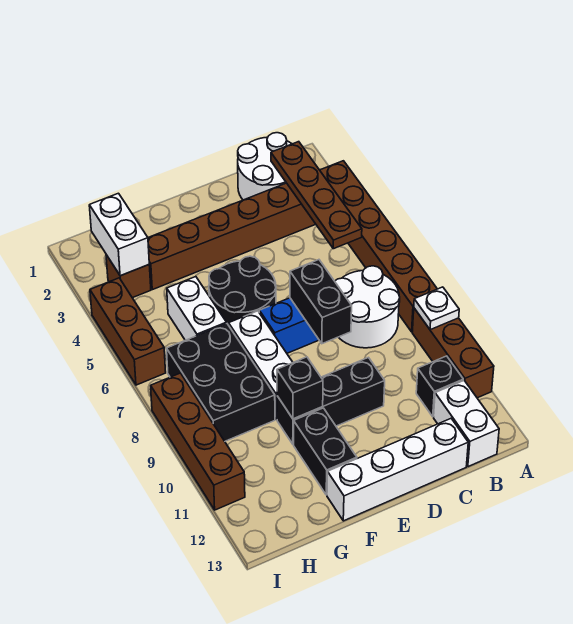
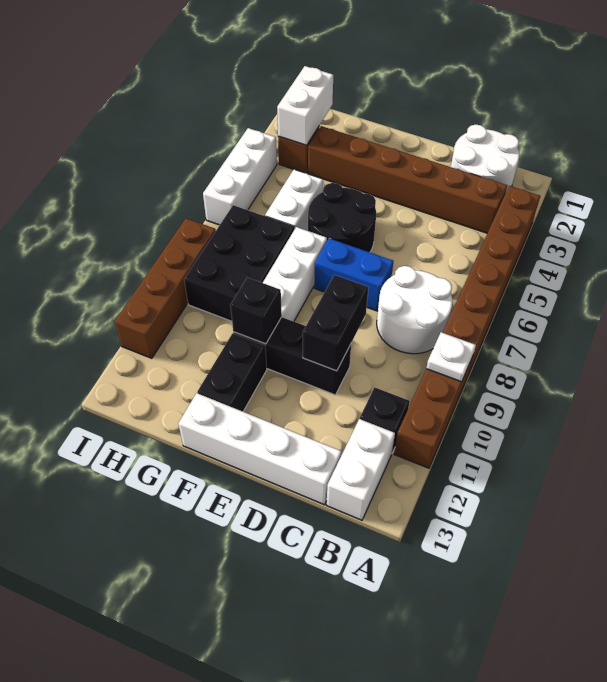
brown plate B2:B5 level 2 -> none
black brick D7:D8 level 2 -> black brick D9:D10 level 2
brown brick I4:I6 level 1 -> white brick I4:I6 level 1

